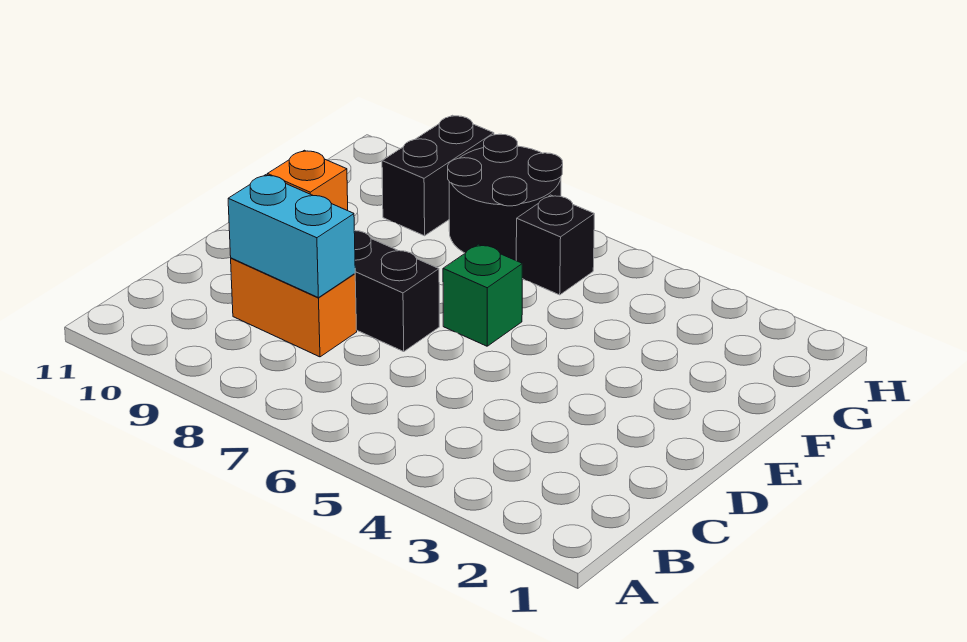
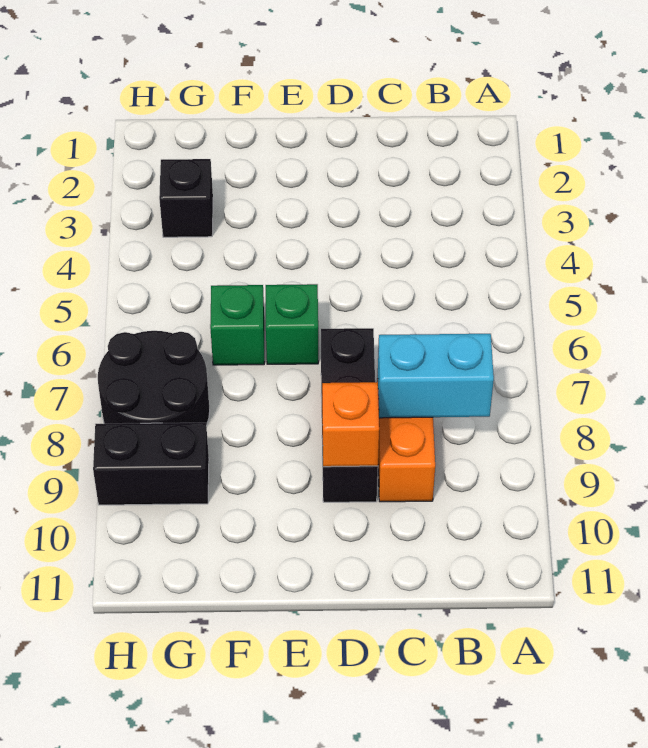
cyan brick C8:C9 level 2 -> cyan brick B8:C8 level 2
none -> green brick F6 level 1
black brick G6 level 1 -> black brick G3 level 1

